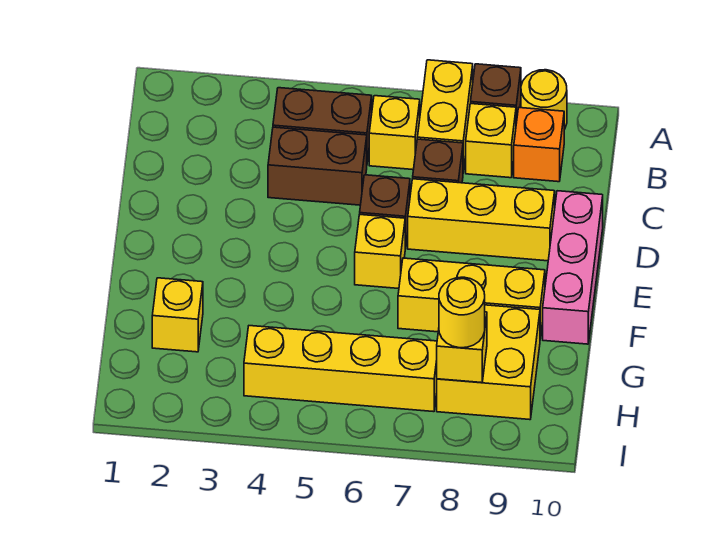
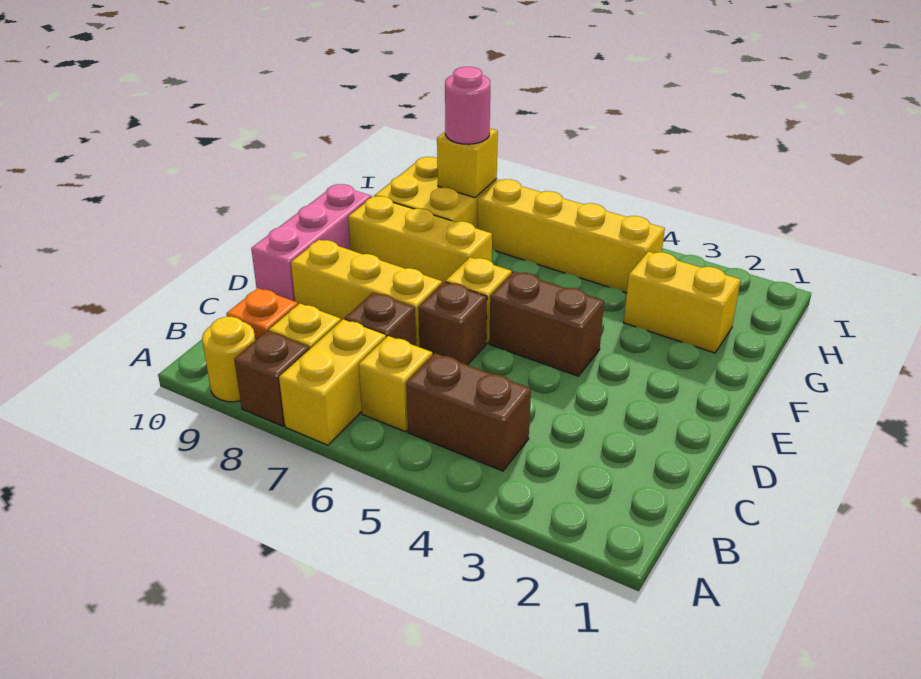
brown brick C4:C5 level 1 -> brown brick E4:E5 level 1
yellow brick G2 level 1 -> yellow brick G2:G3 level 1
yellow round brick H8 level 3 -> pink round brick H8 level 3

